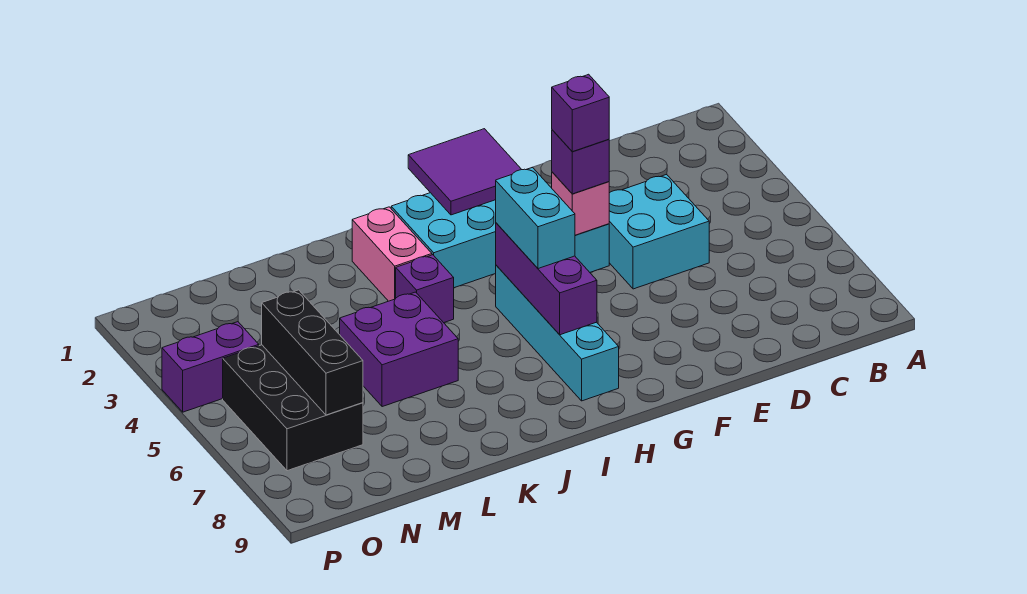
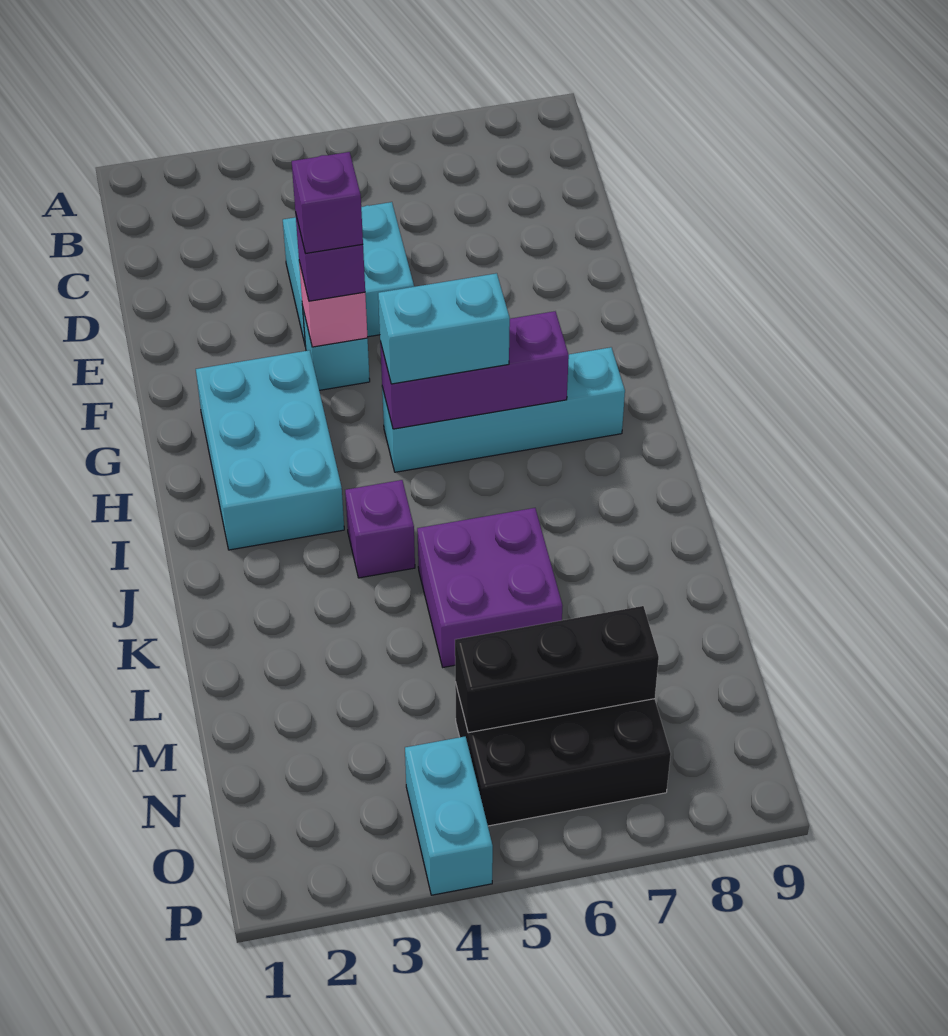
purple tile G1:H2 level 2 -> none
pink brick J2:J3 level 1 -> none
purple brick O4:P4 level 1 -> cyan brick O4:P4 level 1

